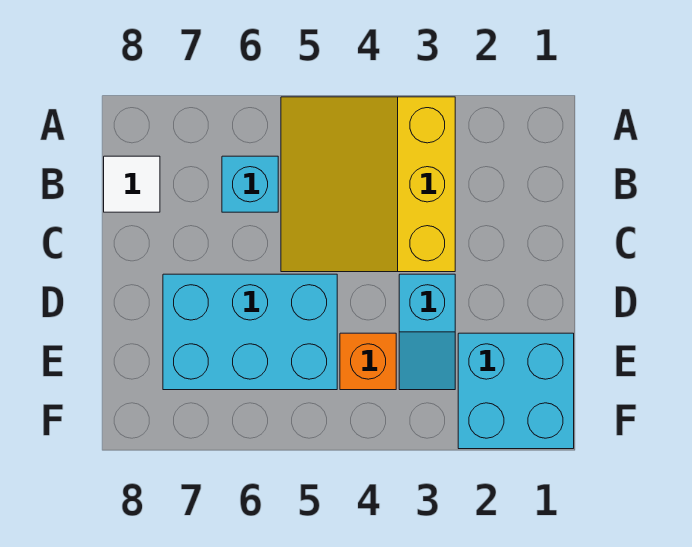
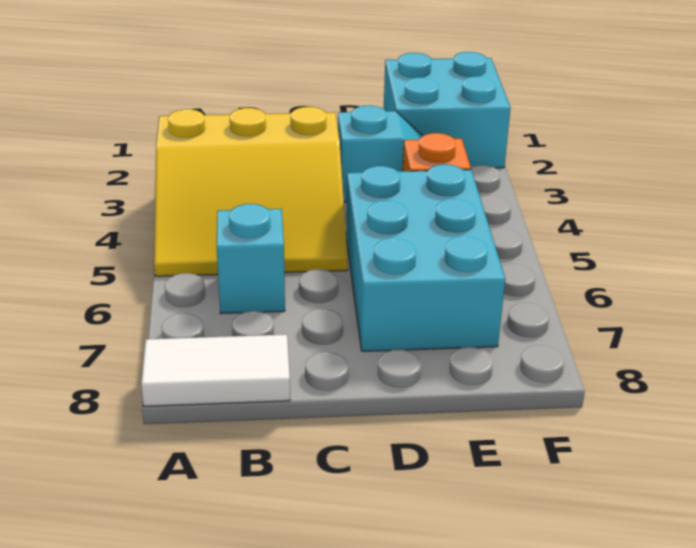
white tile B8 level 1 -> white tile A8:B8 level 1

